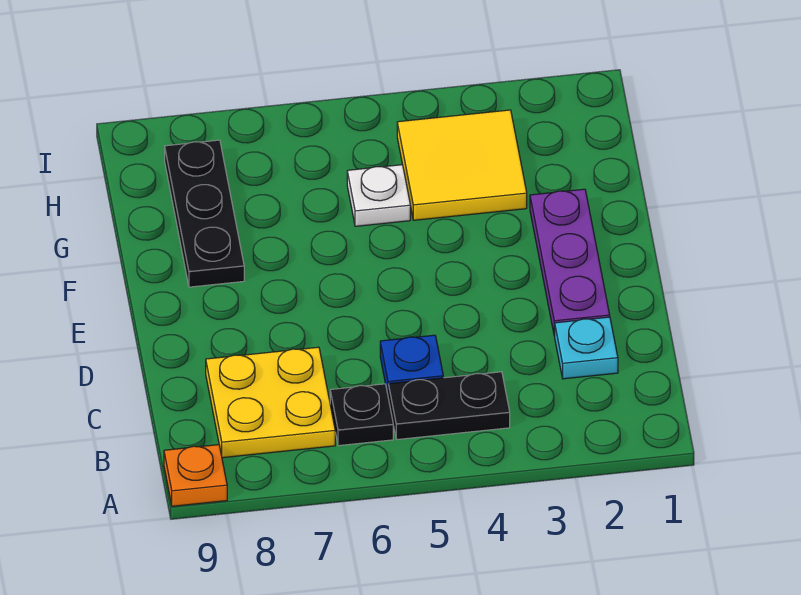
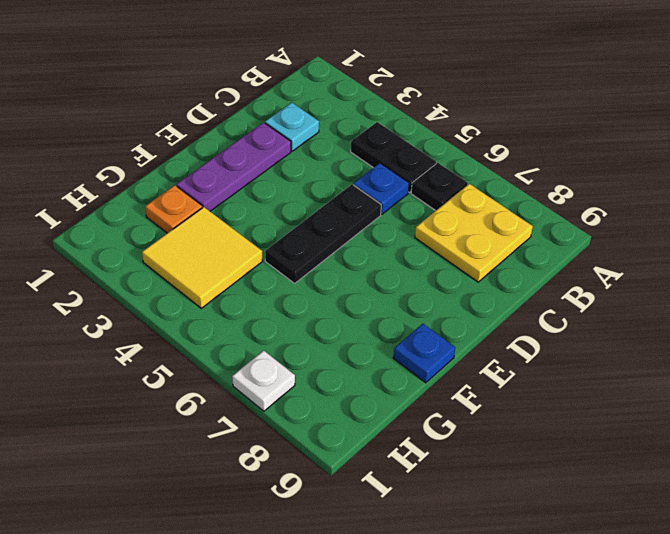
orange plate A9 level 1 -> orange plate G2 level 1
black plate F8:H8 level 1 -> black plate D5:F5 level 1
none -> blue plate F9 level 1
white plate G5 level 1 -> white plate I7 level 1

